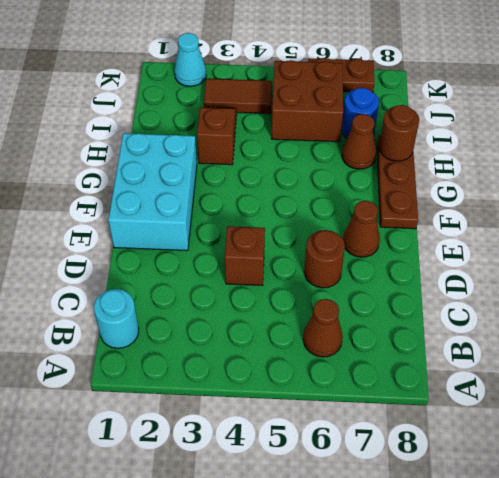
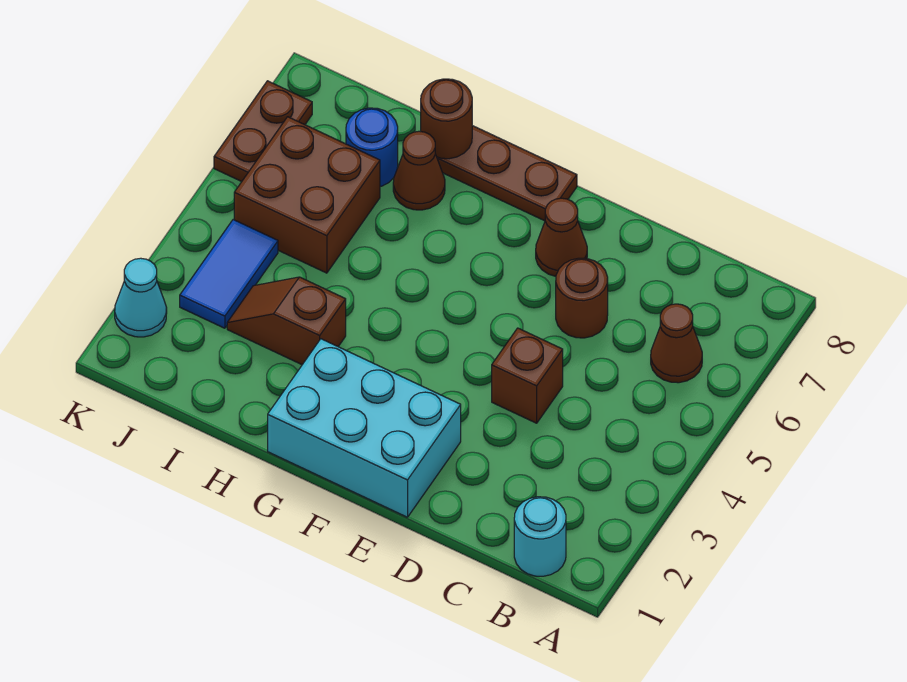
brown tile J3:J4 level 1 -> blue tile J3:J4 level 1

